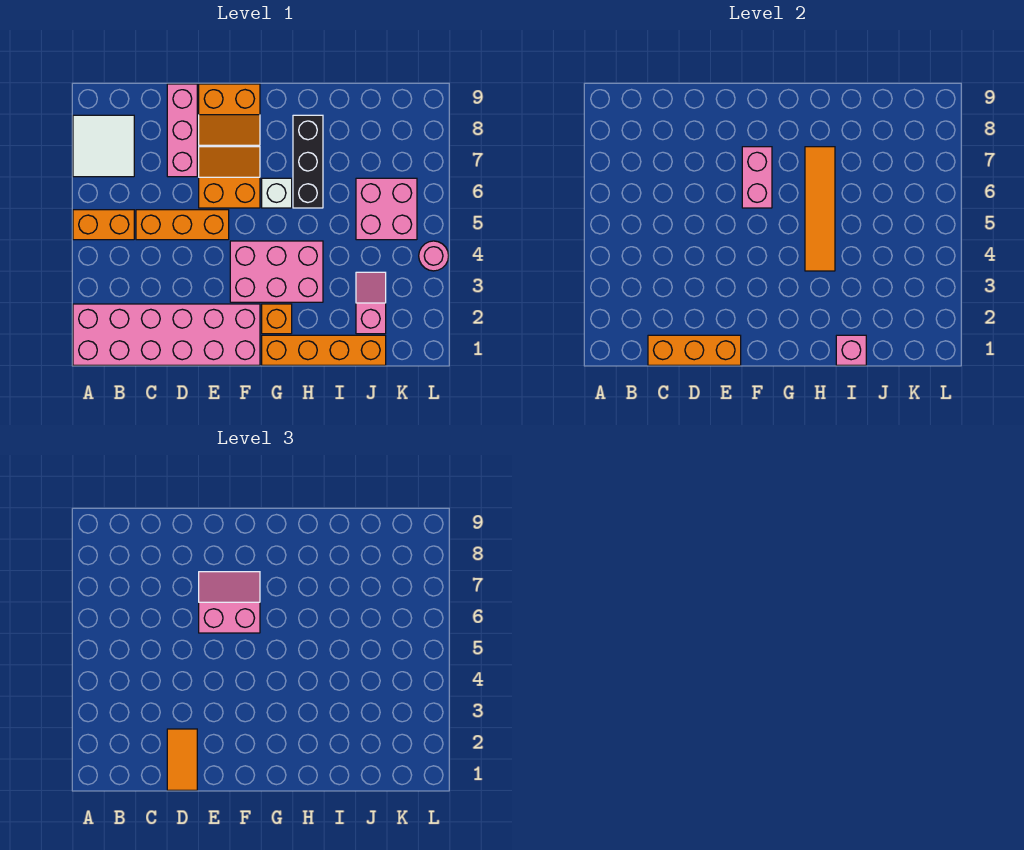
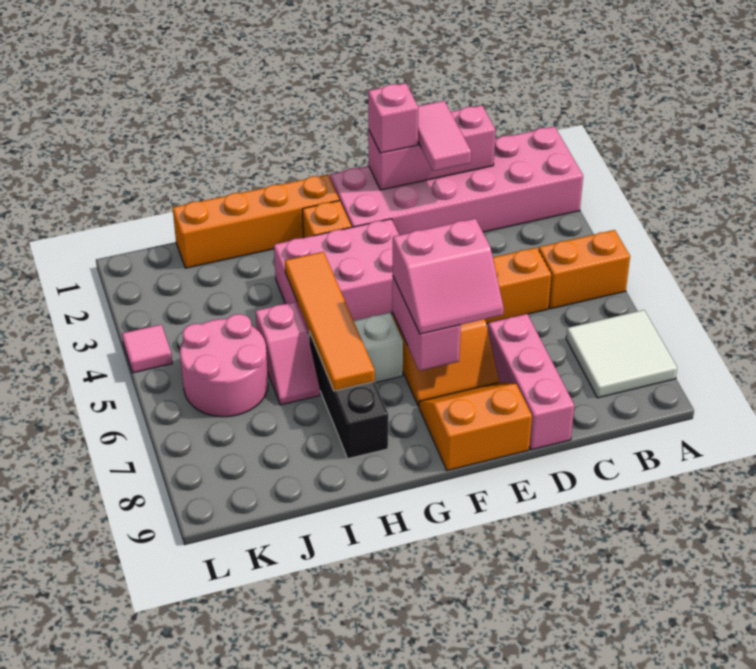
orange brick C1:E1 level 2 -> pink brick C1:E1 level 2
orange tile D1:D2 level 3 -> pink tile D1:D2 level 3
pink brick I1 level 2 -> pink brick E1 level 3
pink slope J2:J3 level 1 top 2 -> pink slope I5:I6 level 1 top 5
pink brick J5:K6 level 1 -> pink round brick J5:K6 level 1
pink round brick L4 level 1 -> pink tile L4 level 1

